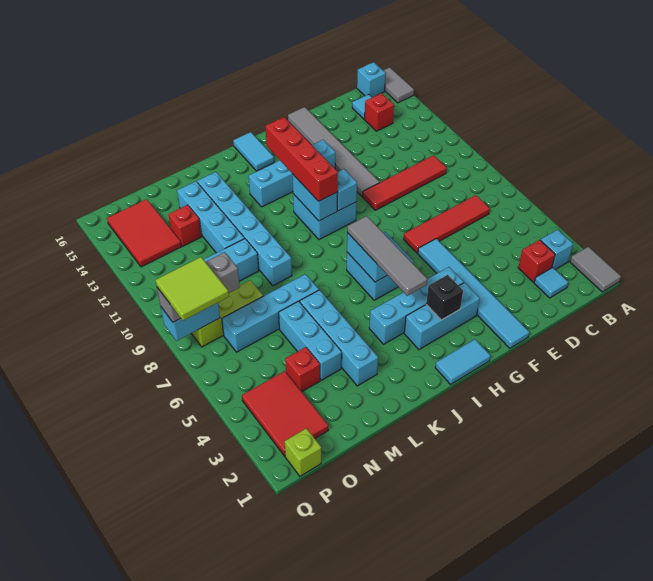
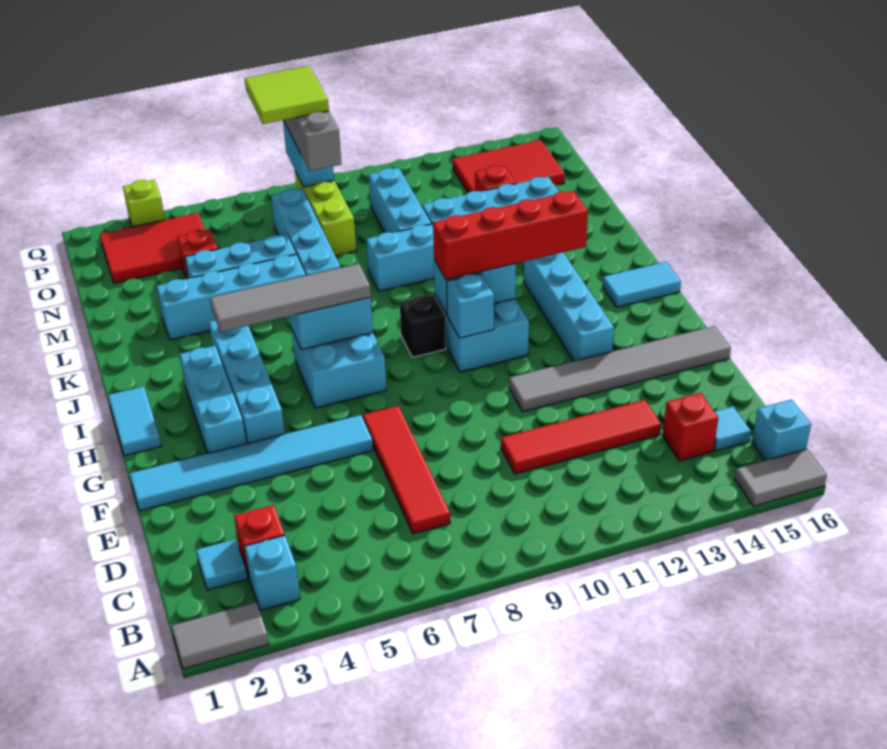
red tile C10:F10 level 1 -> red tile D10:D13 level 1
black brick H3 level 2 -> black brick I9 level 1
lime brick P1 level 1 -> lime brick Q3 level 1

